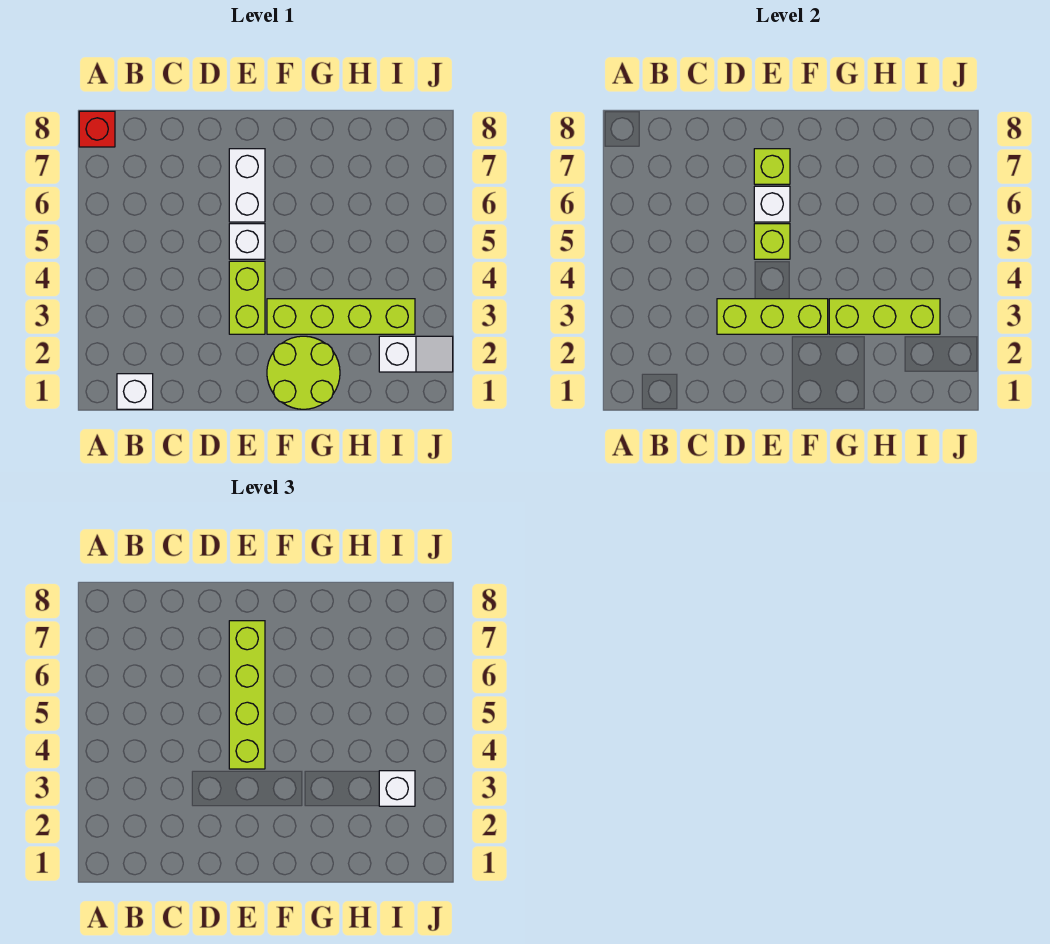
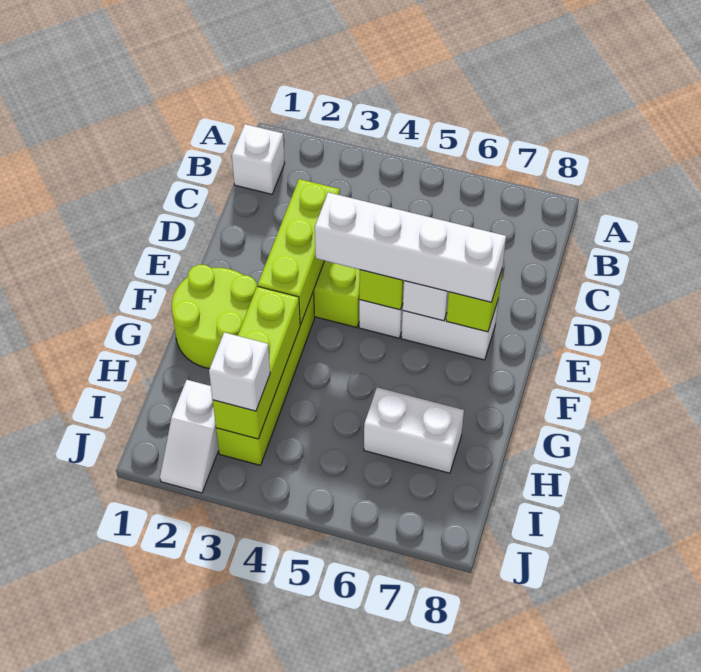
red brick A8 level 1 -> none
lime brick E4:E7 level 3 -> white brick E4:E7 level 3
none -> white brick H6:H7 level 1

